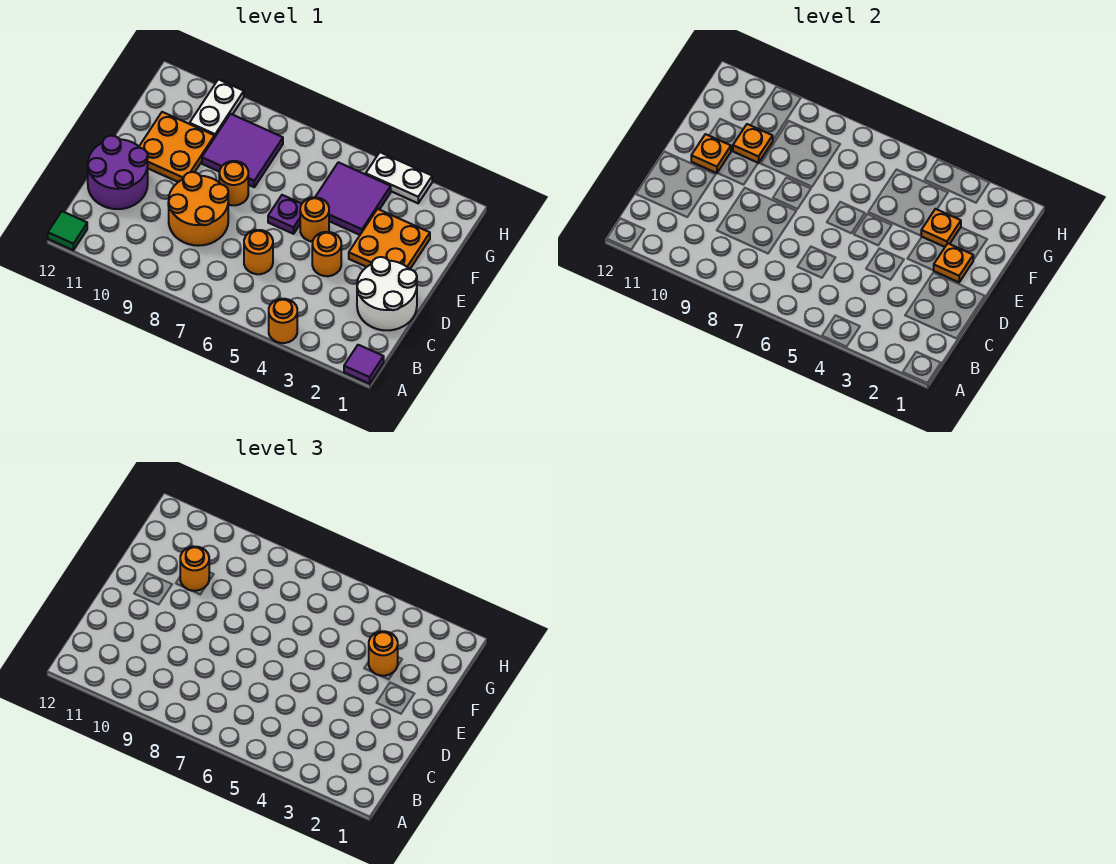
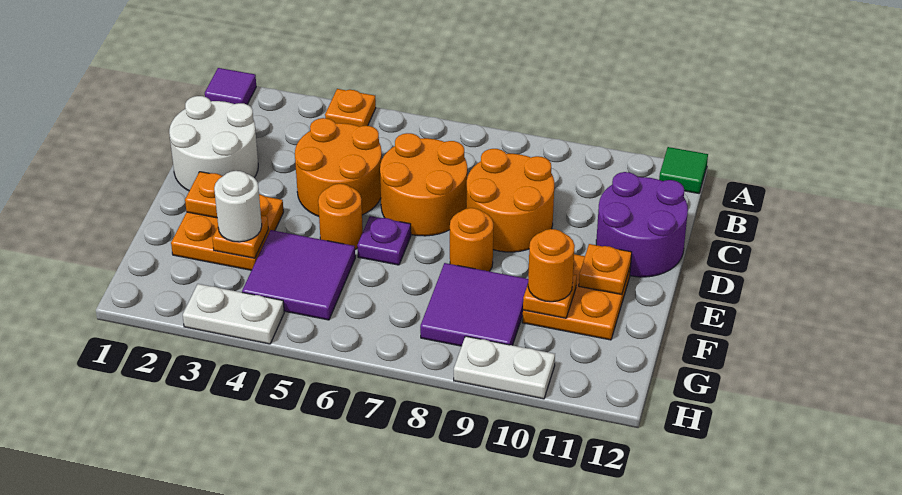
orange round brick A4 level 1 -> orange plate A4 level 1
orange round brick C6 level 1 -> orange round brick C6:D7 level 1
orange round brick D4 level 1 -> orange round brick C4:D5 level 1
orange round brick F3 level 3 -> white round brick F3 level 3
white plate G10:H10 level 1 -> white plate H9:H10 level 1

